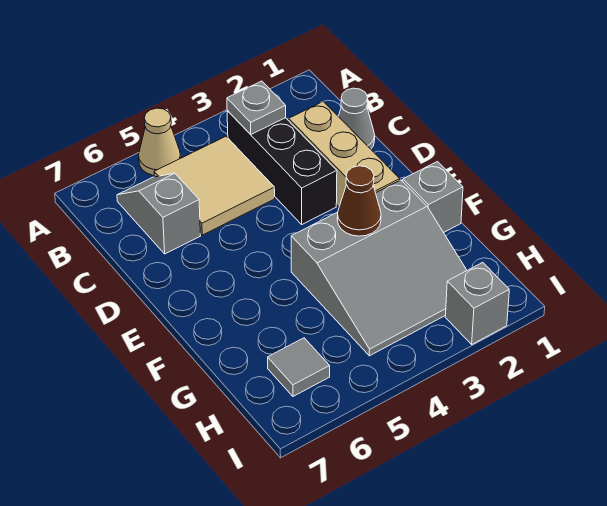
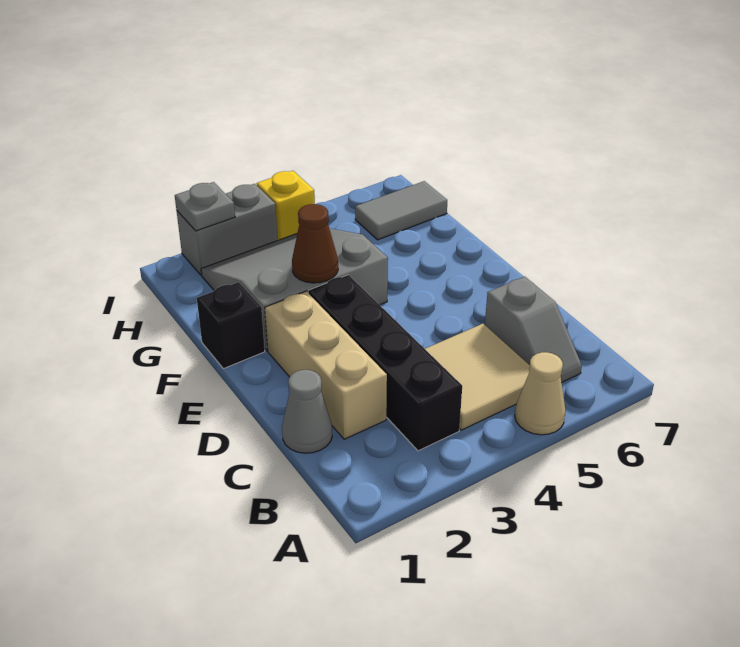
black brick B3:D3 level 1 -> black brick B3:E3 level 1
grey plate B3 level 2 -> grey plate I2 level 2
grey brick F1 level 1 -> black brick F1 level 1
grey tile H6 level 1 -> grey tile H6:H7 level 1
grey brick I2 level 1 -> grey brick I2:I3 level 1
none -> yellow brick I4 level 1

